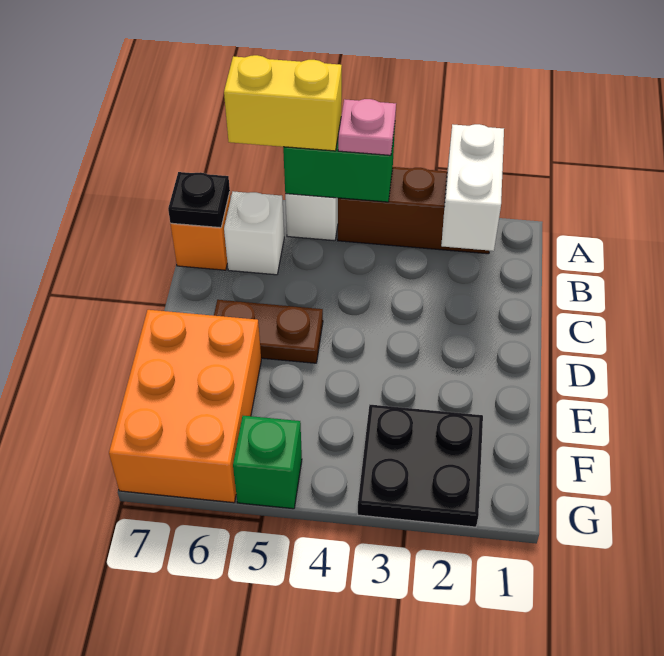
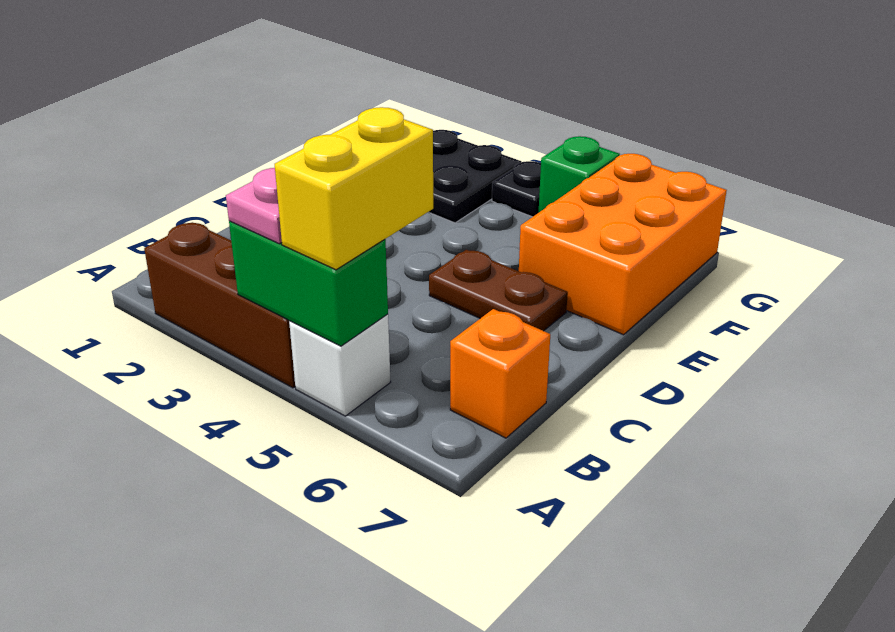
white brick A2:B2 level 2 -> none
yellow brick A5:A6 level 3 -> yellow brick A5:B5 level 3
white brick B6 level 1 -> none
black plate B7 level 2 -> black plate G4 level 1

